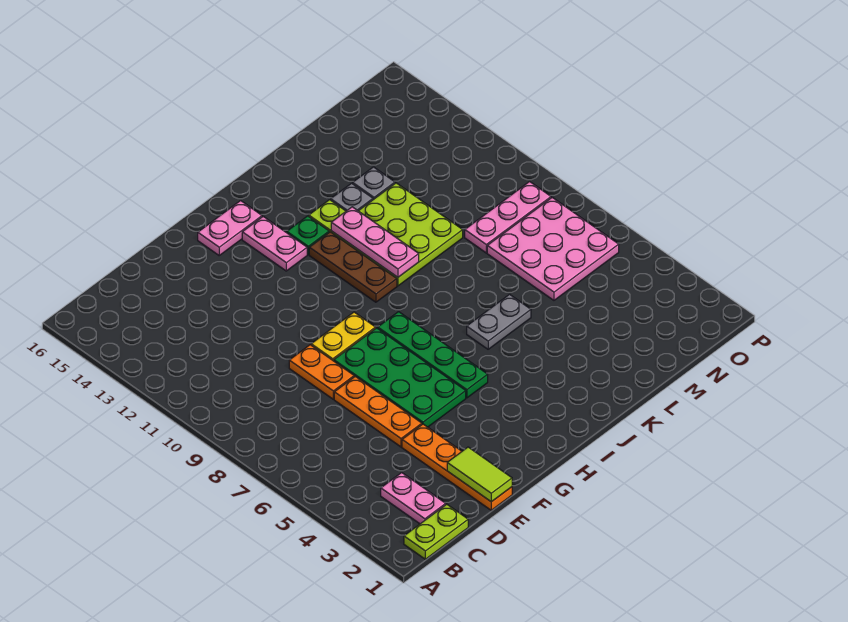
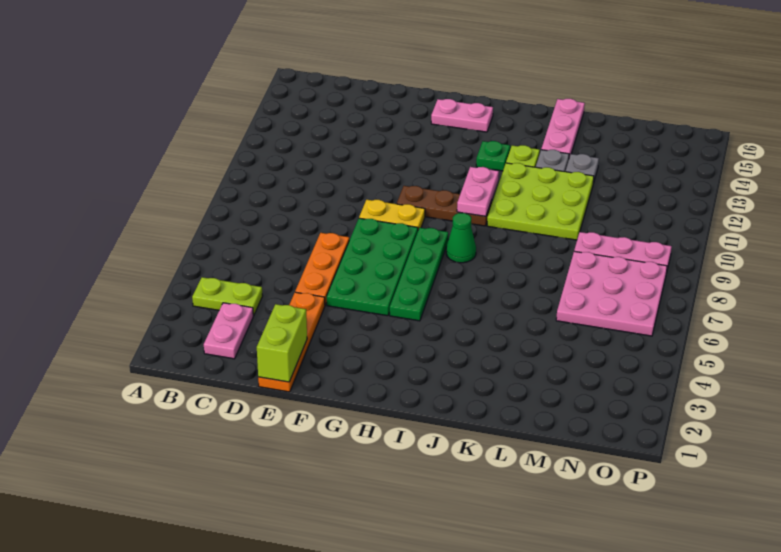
lime plate B1:C1 level 1 -> lime plate B4:C4 level 1
lime tile E1:E2 level 2 -> lime brick E1:E2 level 2
orange plate E8:E9 level 1 -> none
pink plate H13:H14 level 1 -> pink plate I10:I11 level 2
none -> green cone I8 level 1
brown plate I10:I12 level 1 -> brown plate G10:I10 level 1
grey plate J6:K6 level 1 -> none
pink plate J10:J12 level 2 -> pink plate K14:K16 level 1

